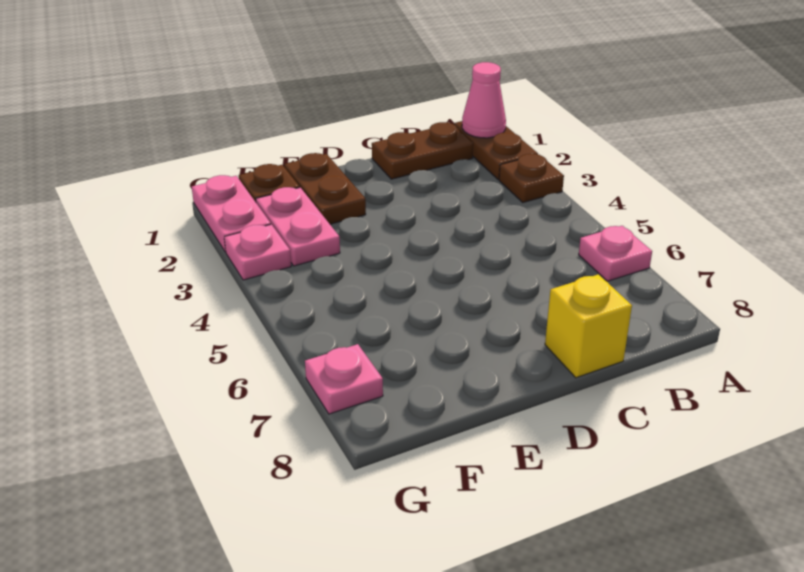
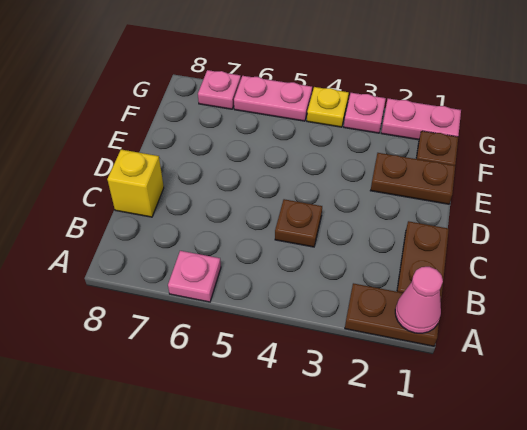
brown plate A3 level 1 -> brown plate C4 level 1
pink plate F2:F3 level 1 -> pink plate G5:G6 level 1
none -> yellow plate G4 level 1

